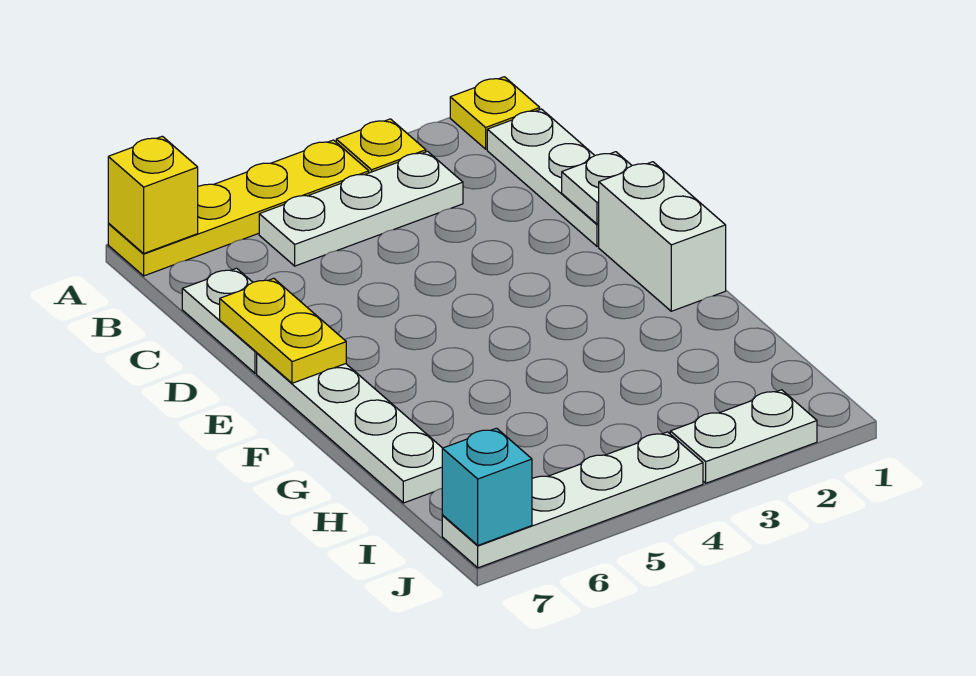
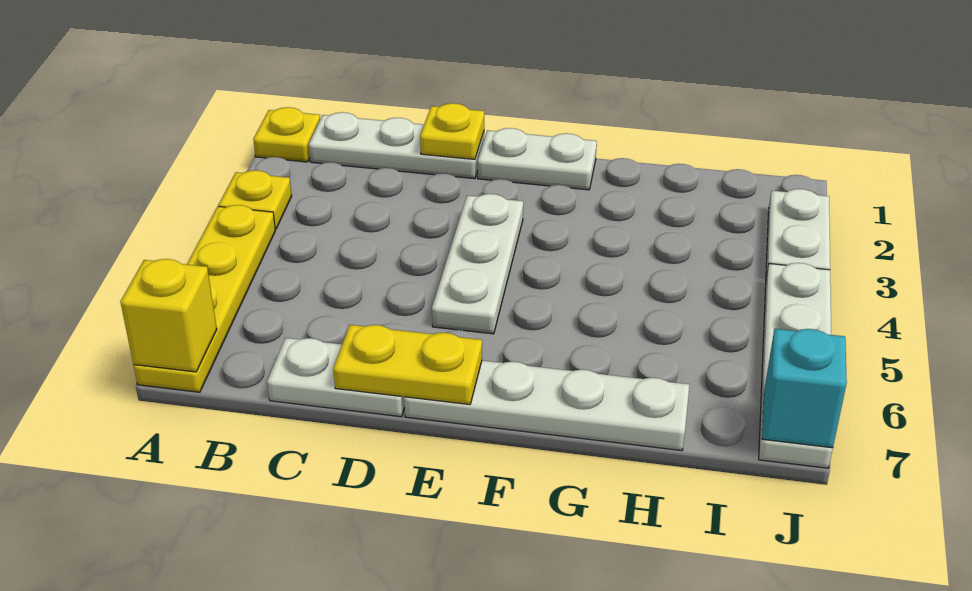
white plate B3:B5 level 1 -> white plate E3:E5 level 1
white plate D1 level 2 -> yellow plate D1 level 2
white brick E1:F1 level 1 -> white plate E1:F1 level 1

